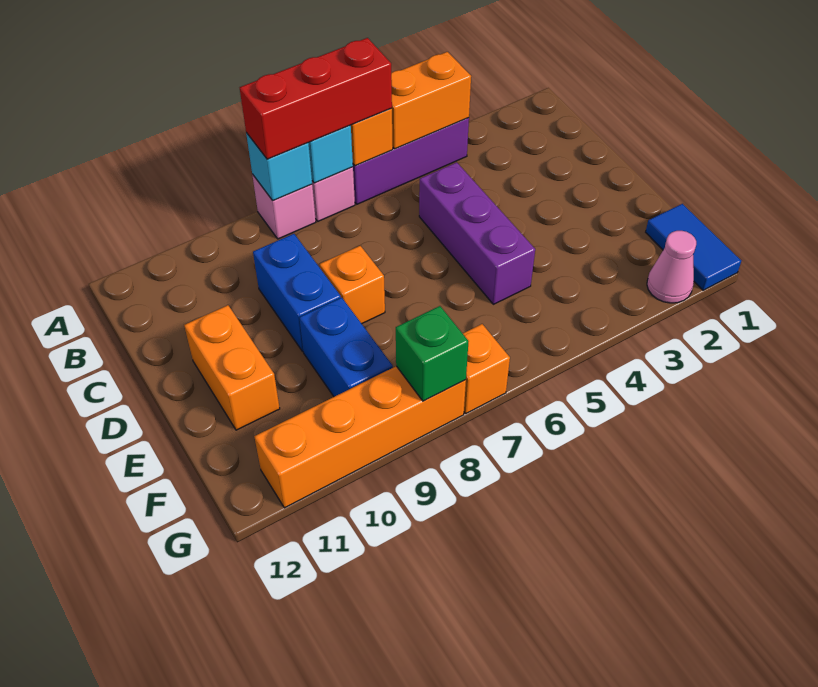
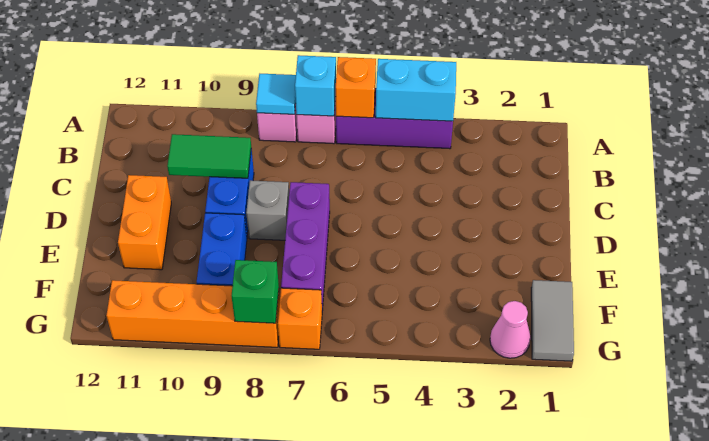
orange brick A4:A5 level 2 -> cyan brick A4:A5 level 2
red brick A6:A8 level 3 -> none
cyan brick A8 level 2 -> cyan tile A8 level 2
purple brick C5:E5 level 1 -> purple brick D7:F7 level 1
none -> green tile C9:C10 level 2
orange brick D8 level 1 -> grey brick D8 level 1
blue tile F1:G1 level 1 -> grey tile F1:G1 level 1

